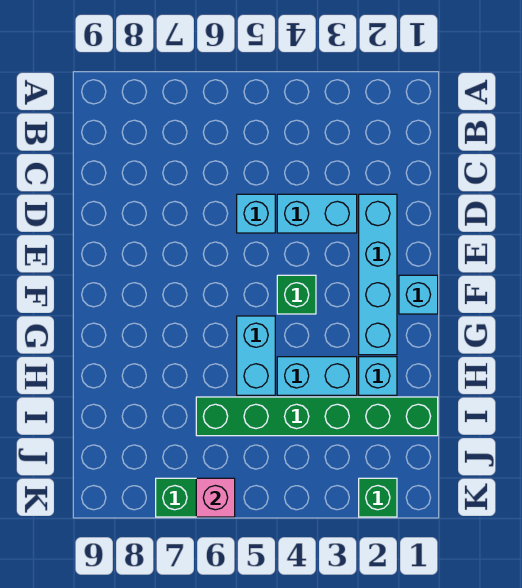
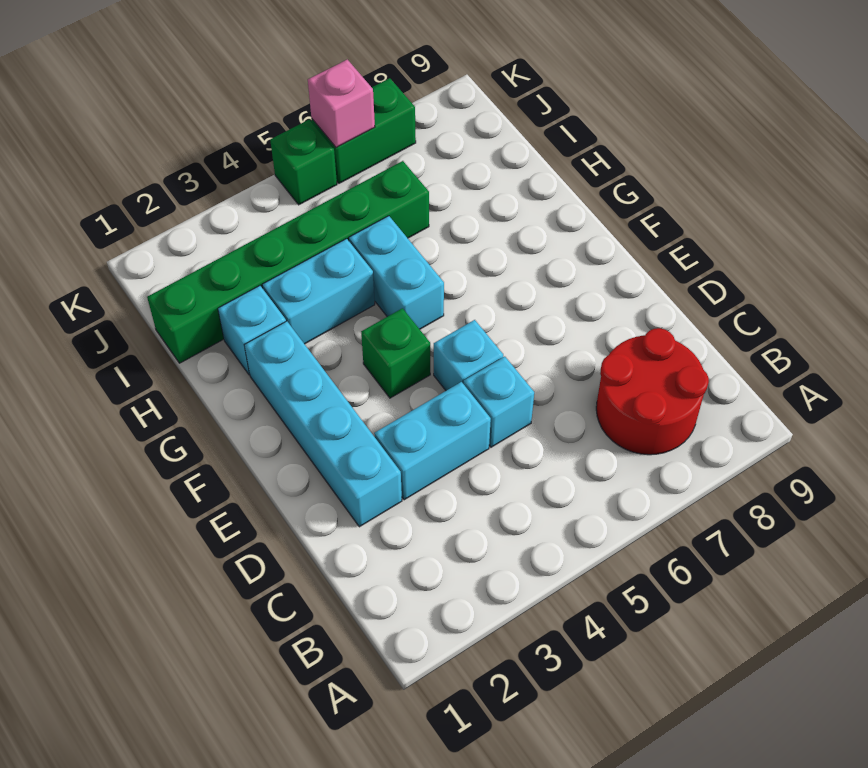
none -> red round brick B7:C8 level 1
cyan brick F1 level 1 -> cyan brick E5 level 1
green brick K2 level 1 -> green brick K5 level 1

